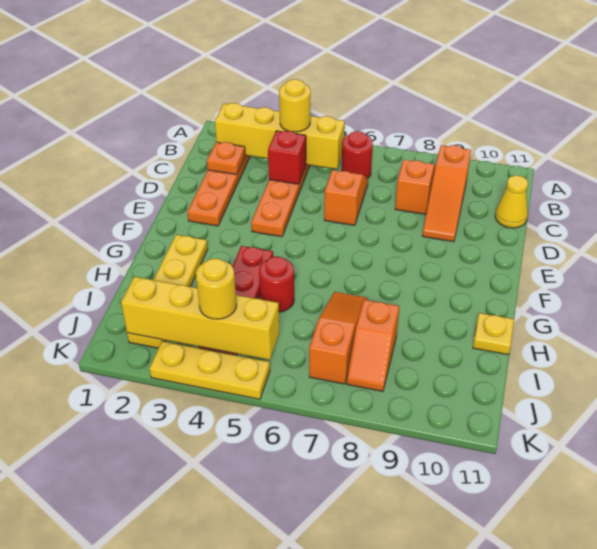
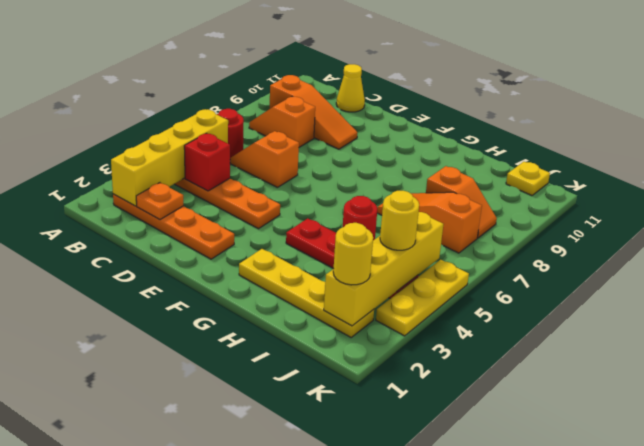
yellow round brick B4 level 3 -> yellow round brick J2 level 3
yellow plate H11 level 1 -> yellow plate J11 level 1

